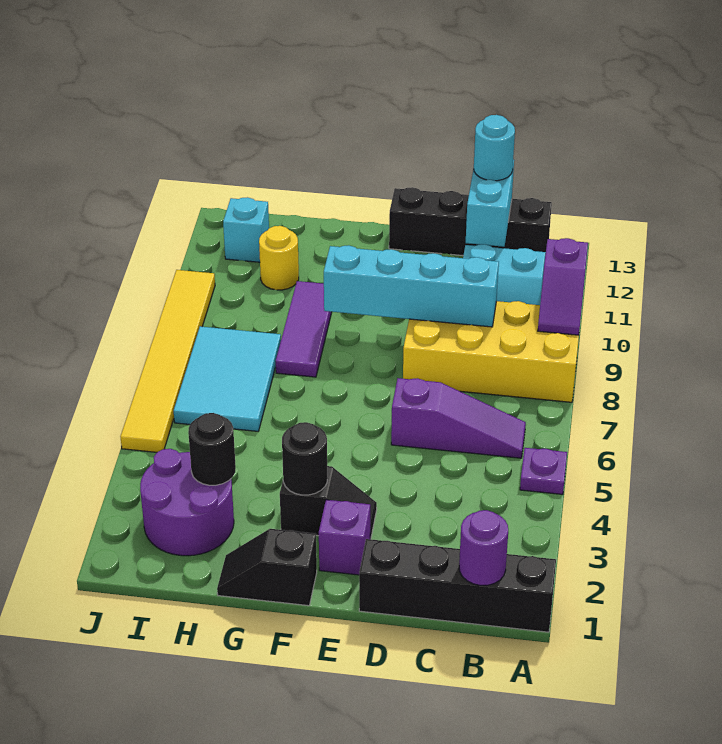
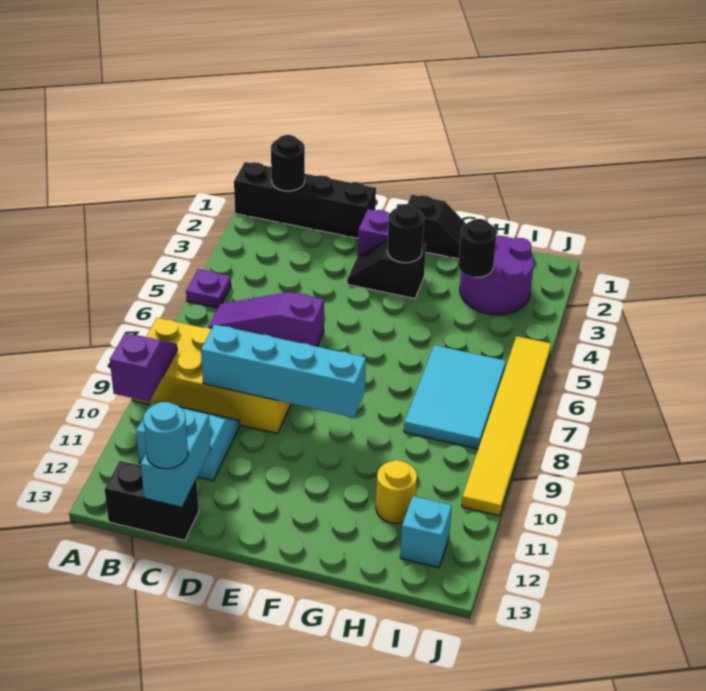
purple round brick B1 level 2 -> black round brick B1 level 2
black brick B13:E13 level 1 -> black brick B13:C13 level 1
purple tile G8:G10 level 1 -> none

